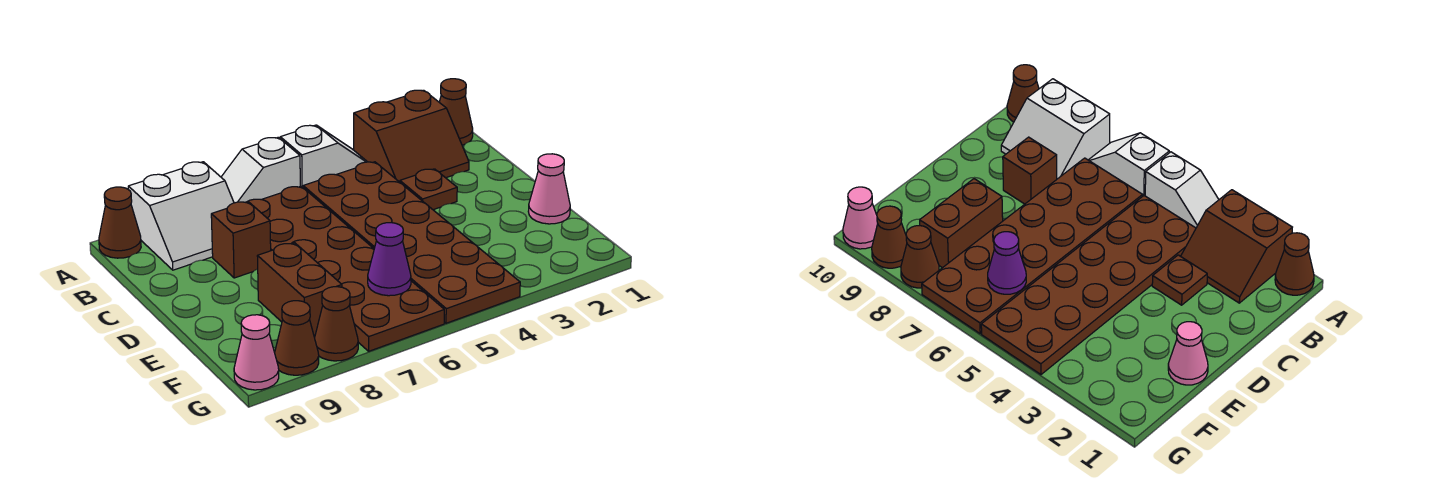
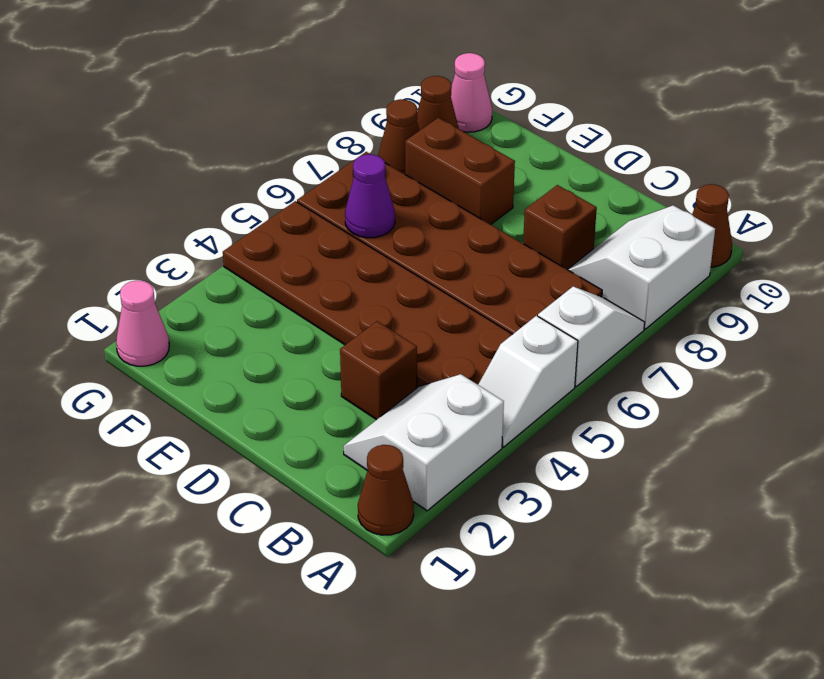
brown slope A2:B3 level 1 top A -> white slope A2:B3 level 1 top A
brown plate C3 level 1 -> brown brick C3 level 1
pink cone E1 level 1 -> pink cone G1 level 1

